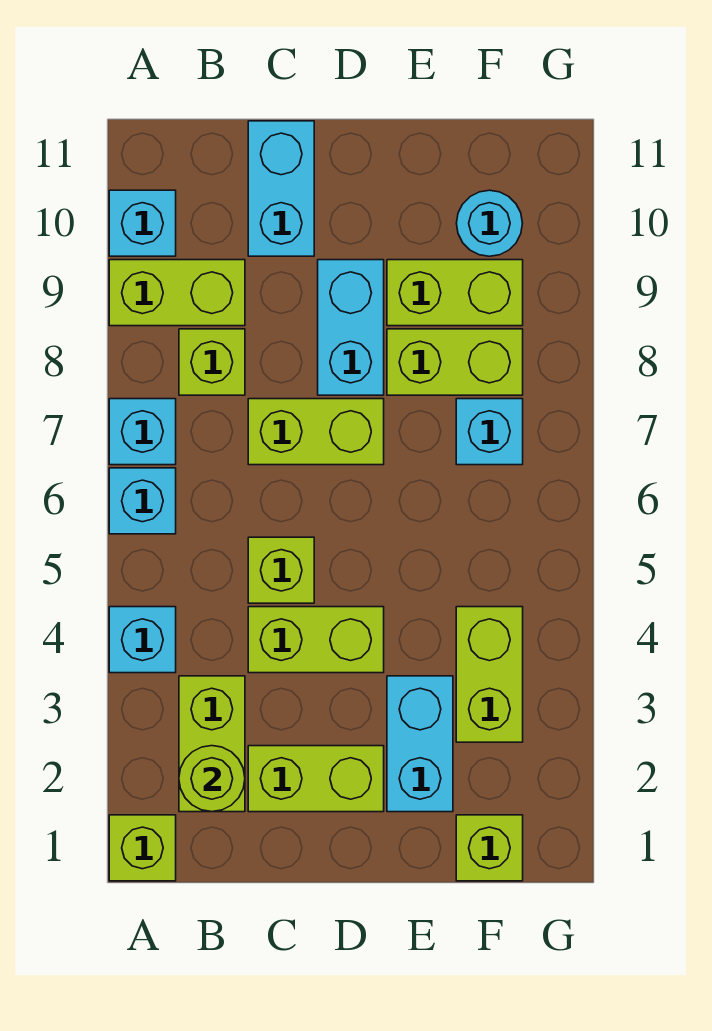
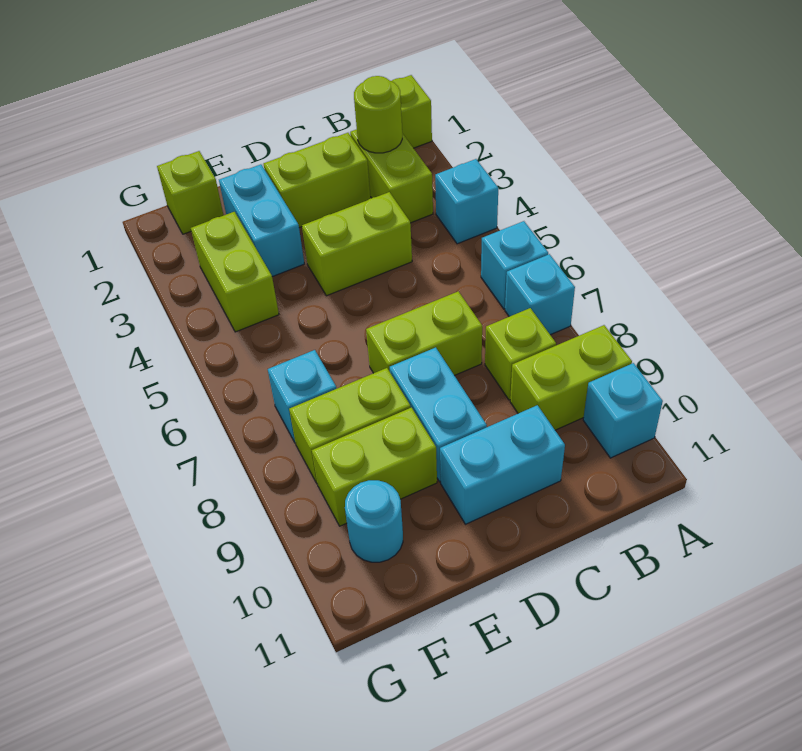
lime brick C5 level 1 -> none
cyan brick C10:C11 level 1 -> cyan brick C10:D10 level 1

